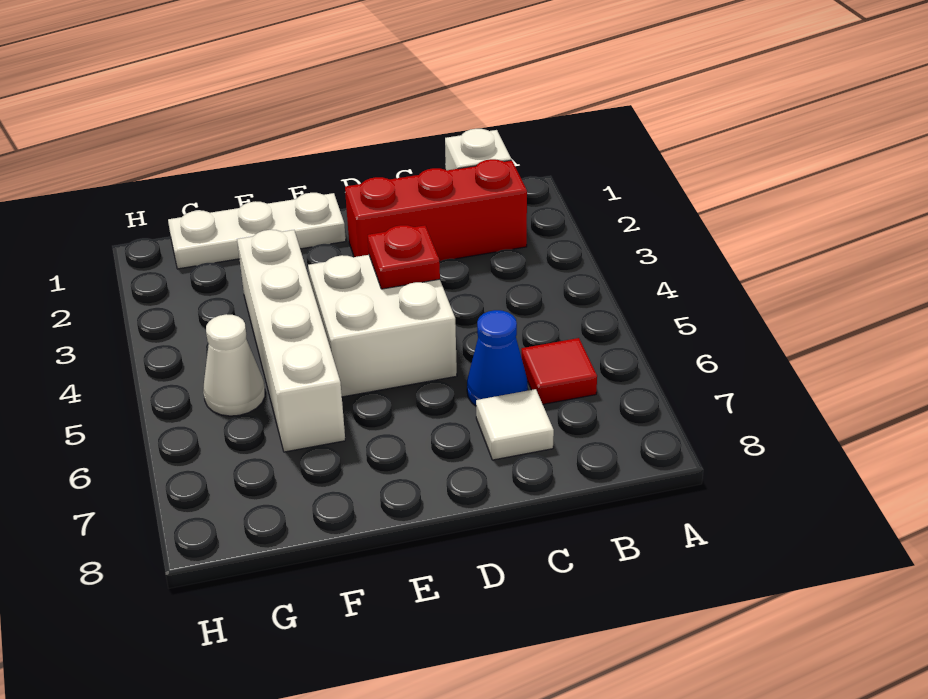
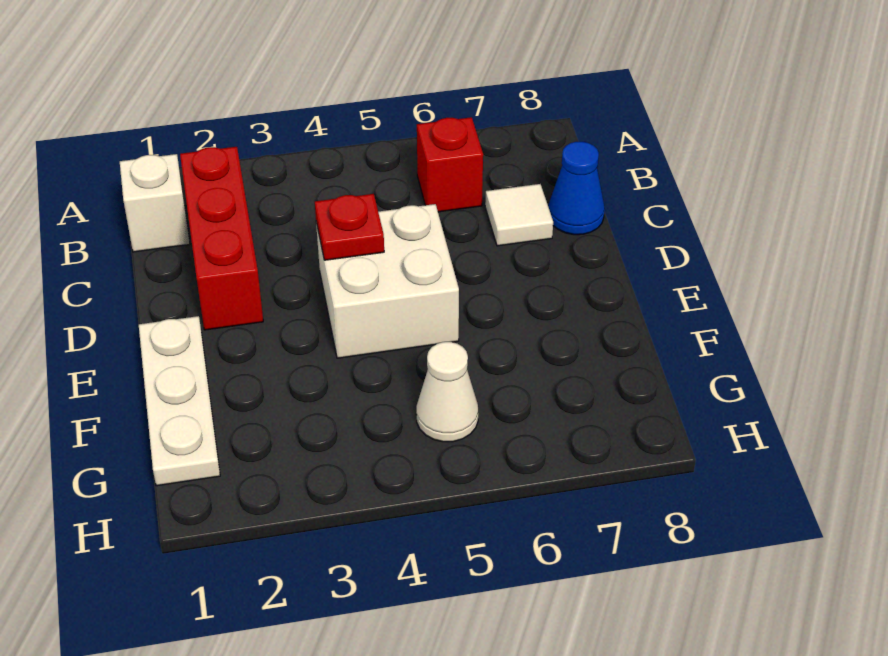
red tile B6 level 1 -> red brick B6 level 1
blue cone C6 level 1 -> blue cone C8 level 1
white brick F3:F6 level 1 -> none

